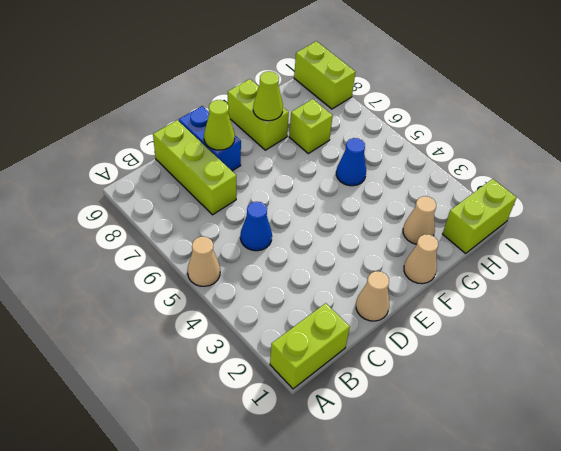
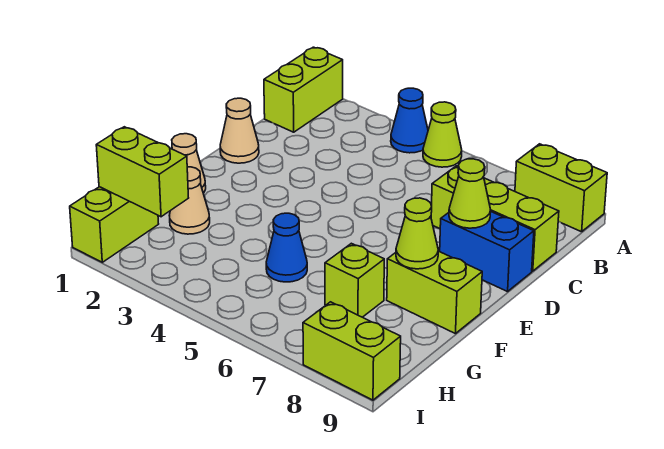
tan cone A5 level 1 -> lime cone A5 level 1
none -> lime brick A8:A9 level 1
blue cone C5 level 1 -> blue cone A4 level 1
none -> lime brick H1:H2 level 2

